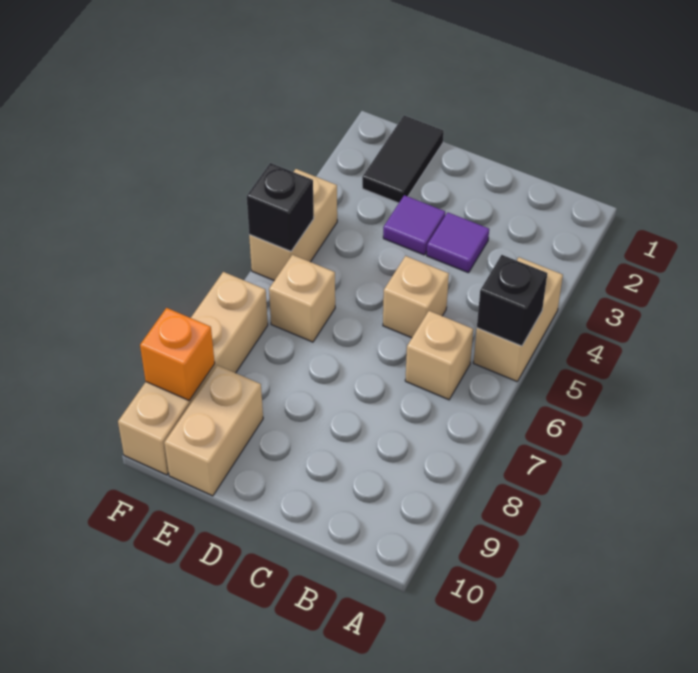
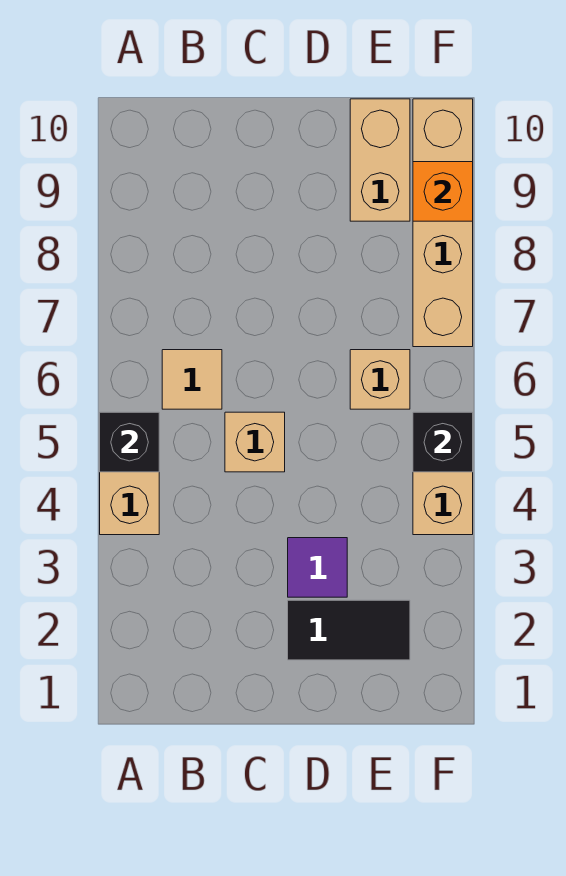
tan brick B6 level 1 -> tan tile B6 level 1
purple tile C3 level 1 -> none
black tile E1:E2 level 1 -> black tile D2:E2 level 1

